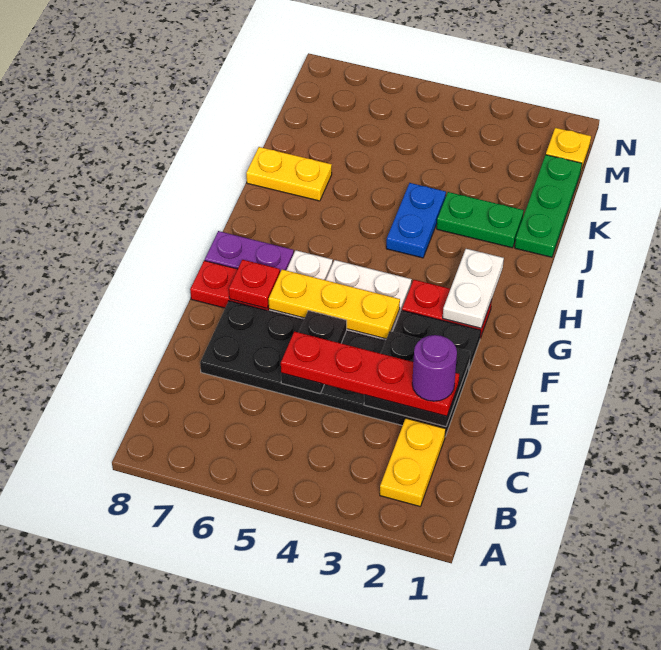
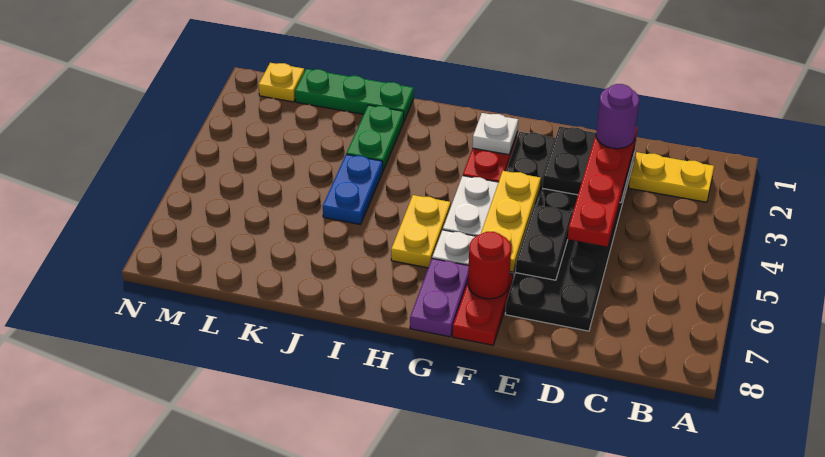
black plate D5:E5 level 2 -> black plate E5:E6 level 2
red plate F7 level 2 -> red round brick F7 level 2
white plate G2:H2 level 2 -> white plate G2 level 2
blue plate I4:J4 level 1 -> blue plate J4:J5 level 1
yellow plate J7:J8 level 1 -> yellow plate H5:H6 level 1

